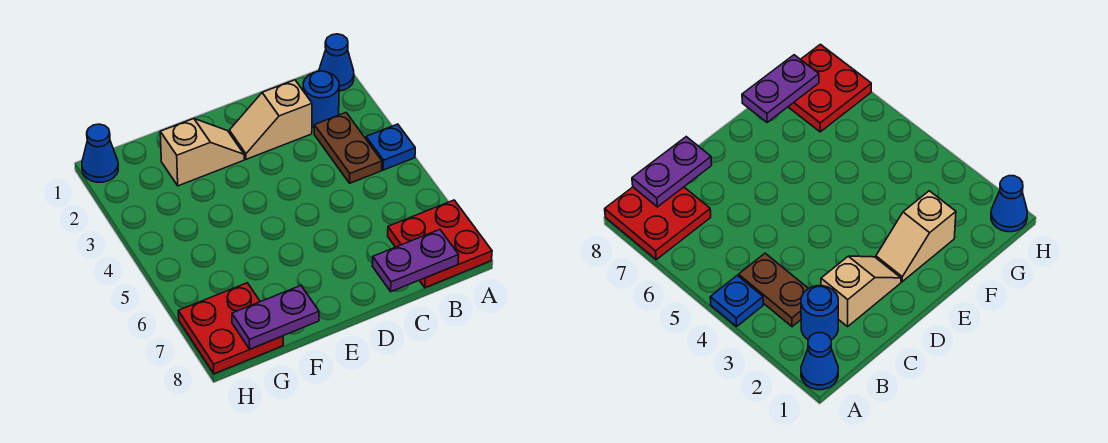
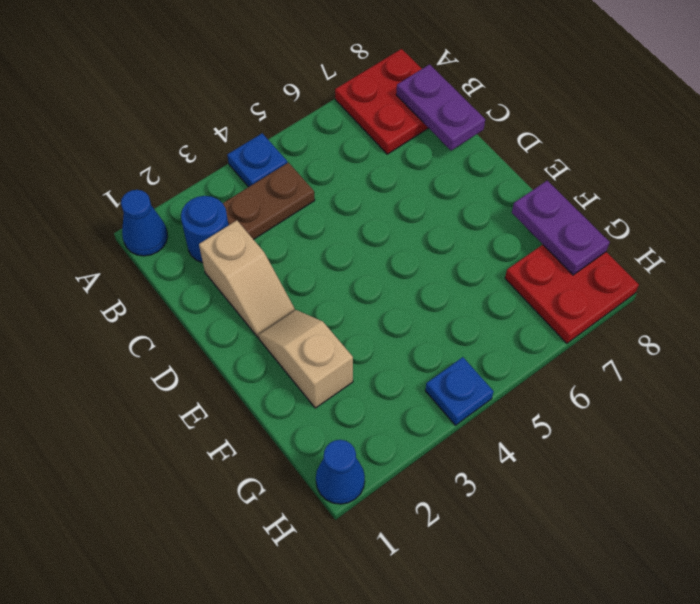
none -> blue plate H4 level 1

